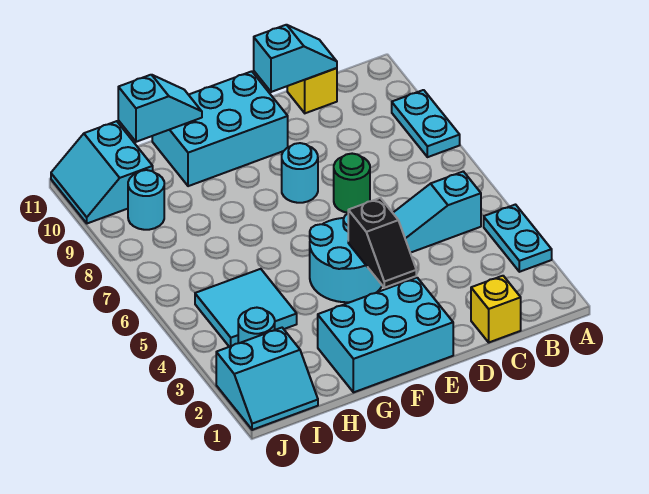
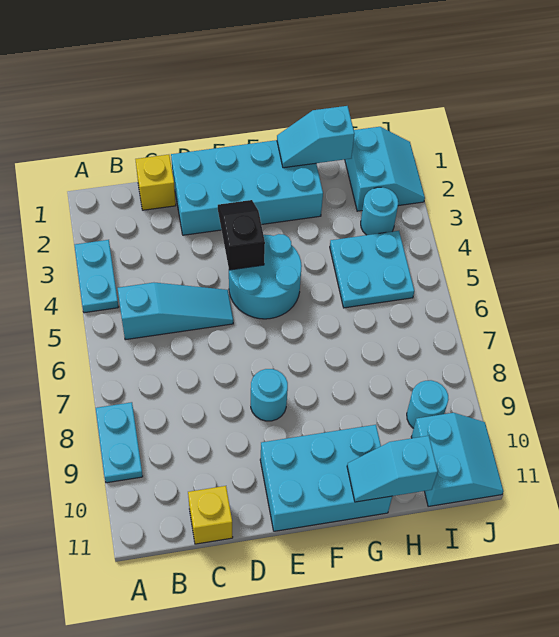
cyan slope C11:D11 level 2 top D -> cyan slope G1:H1 level 2 top H
green round brick D7 level 1 -> none
cyan brick E1:G2 level 1 -> cyan brick D1:G2 level 1
cyan tile H4:I5 level 1 -> cyan plate H4:I5 level 1
cyan slope I1:J2 level 1 top 2 -> cyan slope I1:J2 level 1 top I

